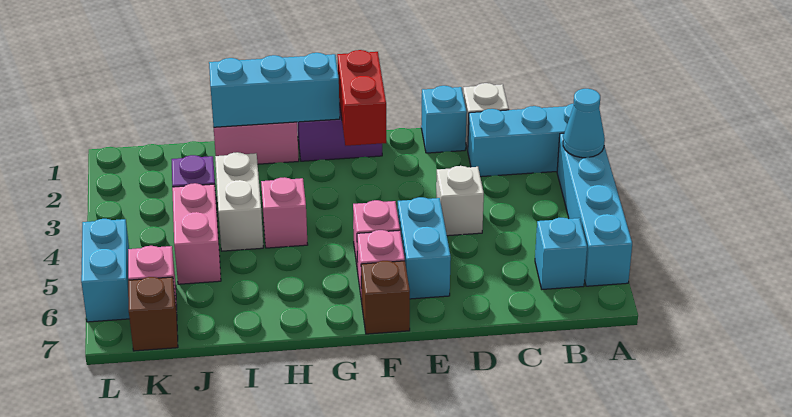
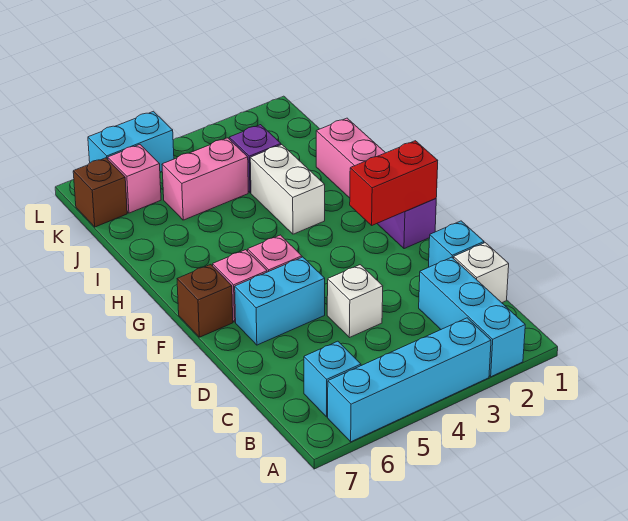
cyan cone A3 level 2 -> none
cyan brick G1:I1 level 2 -> none
pink brick H4 level 1 -> none
white brick I3:I4 level 1 -> white brick H3:I3 level 1

